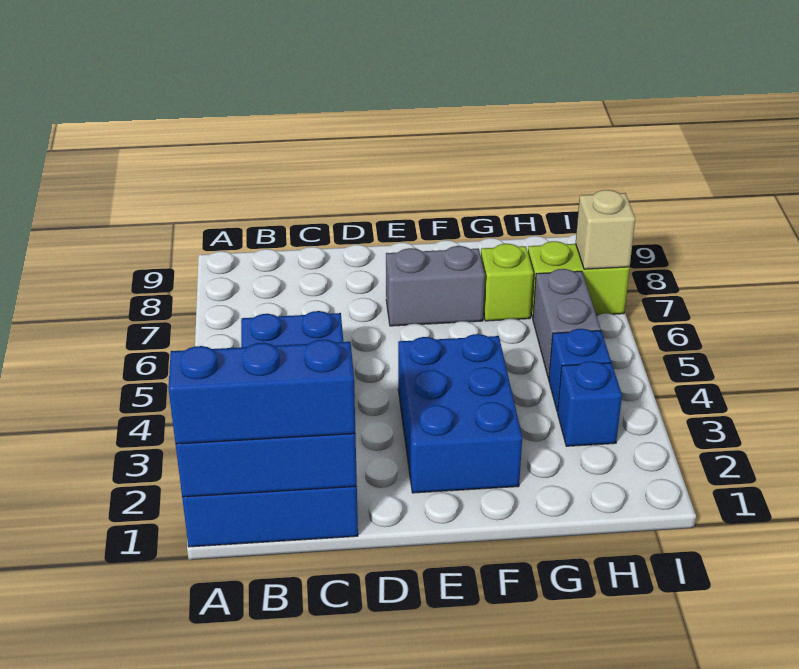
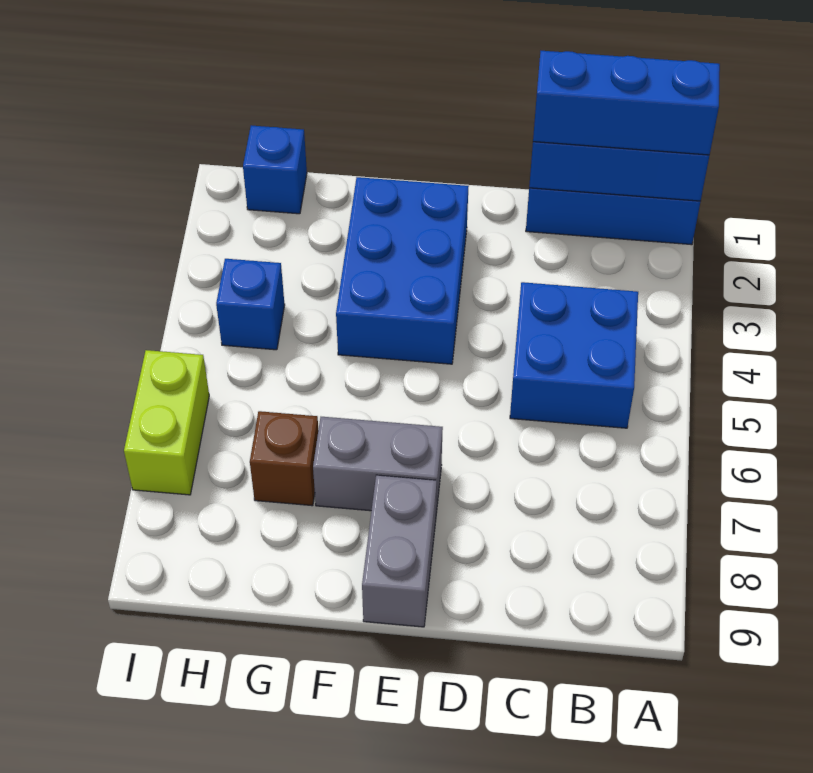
lime brick G7 level 1 -> brown brick G7 level 1
blue brick H3 level 1 -> blue brick H1 level 1
grey brick H5:H6 level 1 -> grey brick E8:E9 level 1
lime brick H7:I7 level 1 -> lime brick I6:I7 level 1
tan brick I7 level 2 -> none

